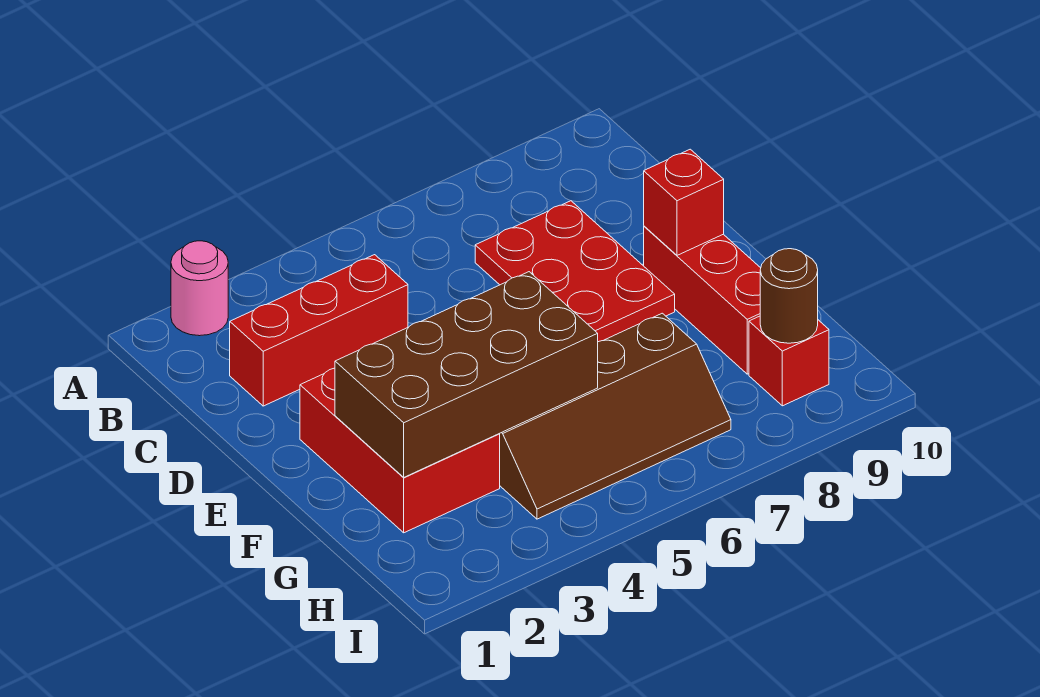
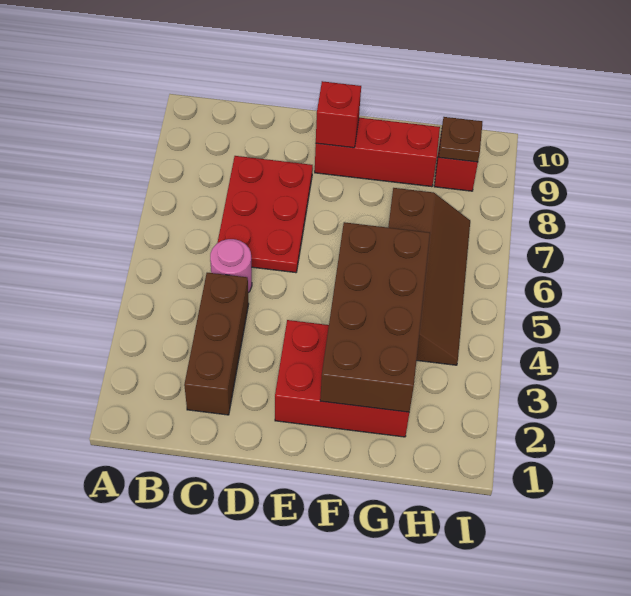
pink round brick A2 level 1 -> pink round brick C5 level 1
red brick C2:C4 level 1 -> brown brick C2:C4 level 1
red plate C7:E8 level 1 -> red plate C6:D8 level 1
brown round brick H9 level 2 -> brown plate H9 level 2

